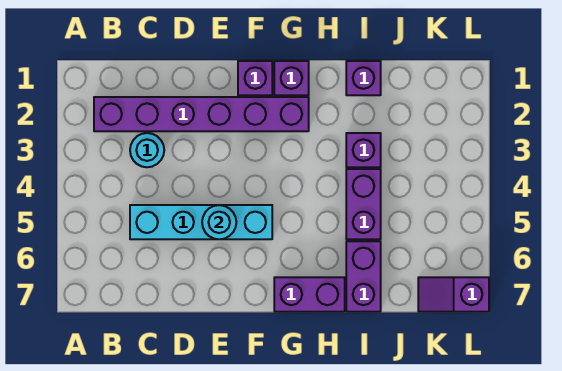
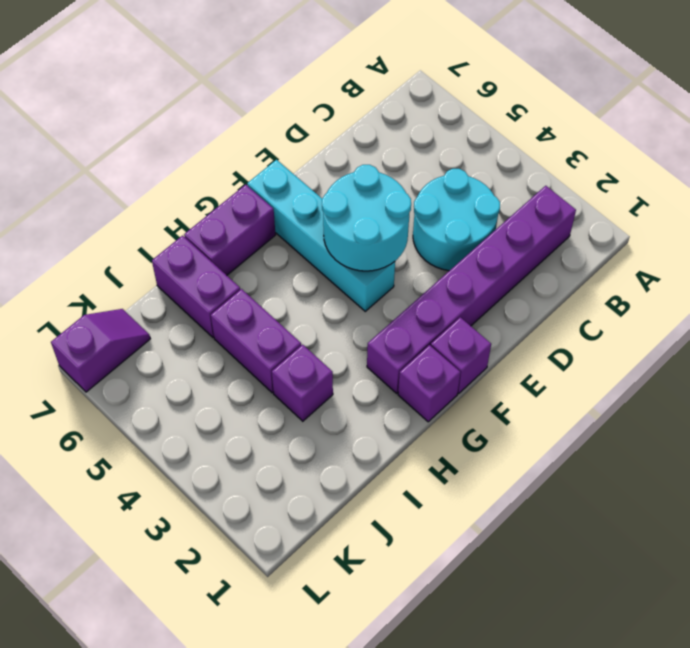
cyan round brick C3 level 1 -> cyan round brick C3:D4 level 1
cyan brick C5:F5 level 1 -> cyan brick F4:F7 level 1
cyan round brick E5 level 2 -> cyan round brick E4:F5 level 2
purple brick I1 level 1 -> none

